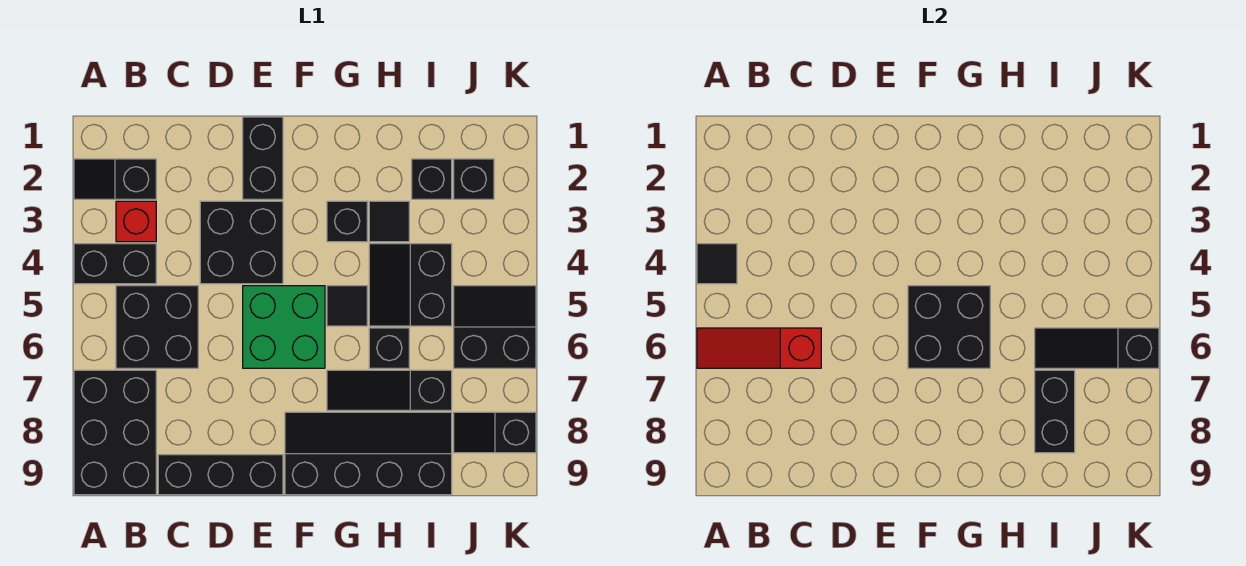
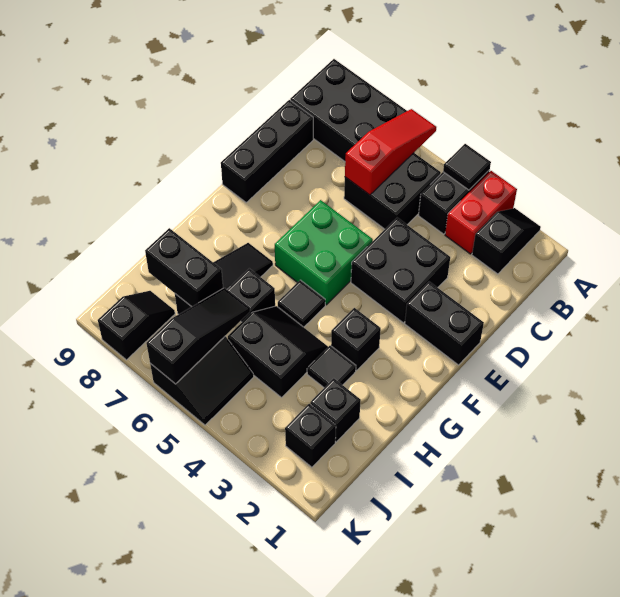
red brick B3 level 1 -> red brick A3:B3 level 1
black brick F5:G6 level 2 -> none
black slope F8:I9 level 1 top 9 -> none

